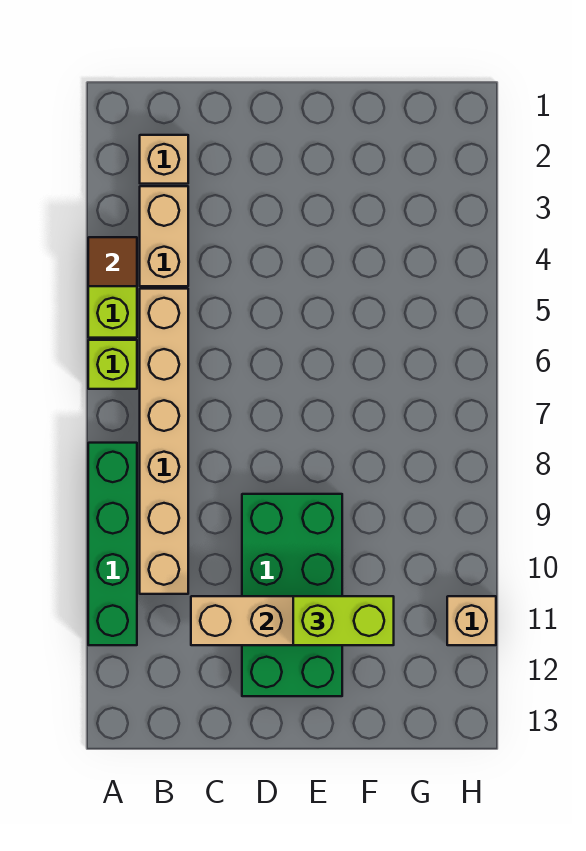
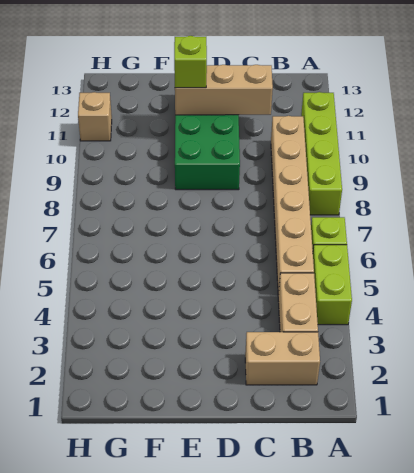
brown tile A4 level 2 -> none
green brick A8:A11 level 1 -> lime brick A8:A11 level 1
tan brick B2 level 1 -> tan brick B2:C2 level 1
lime brick E11:F11 level 3 -> lime brick E11 level 3

